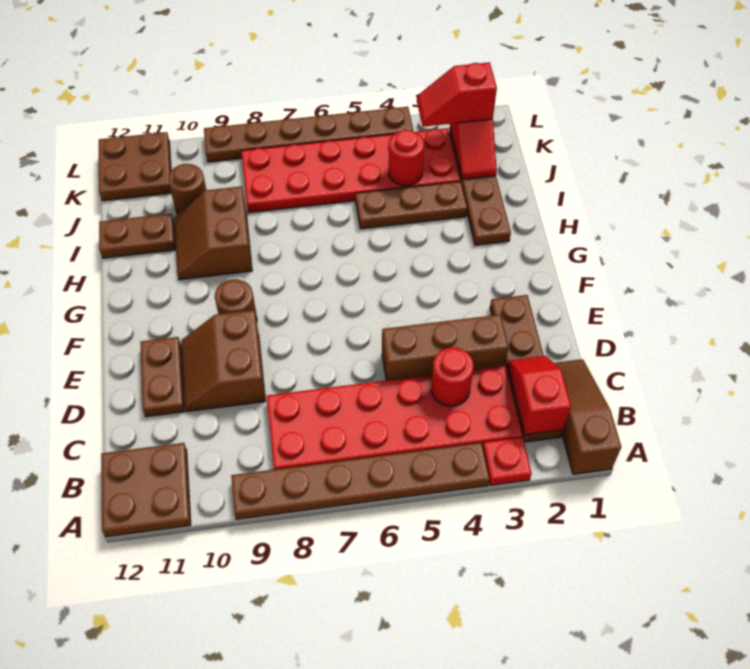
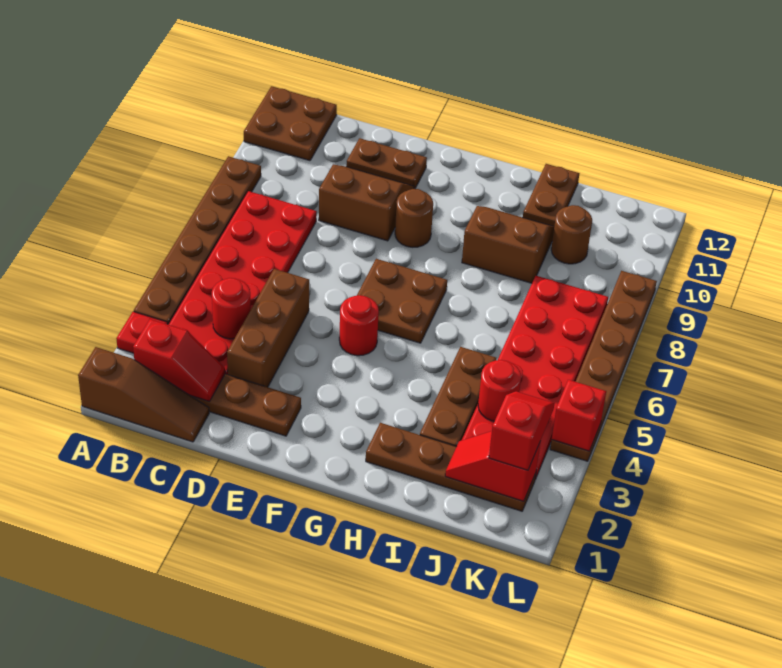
none -> red round brick F5 level 1
brown plate K11:L12 level 1 -> brown plate F6:G7 level 1
none -> red brick L4 level 2

